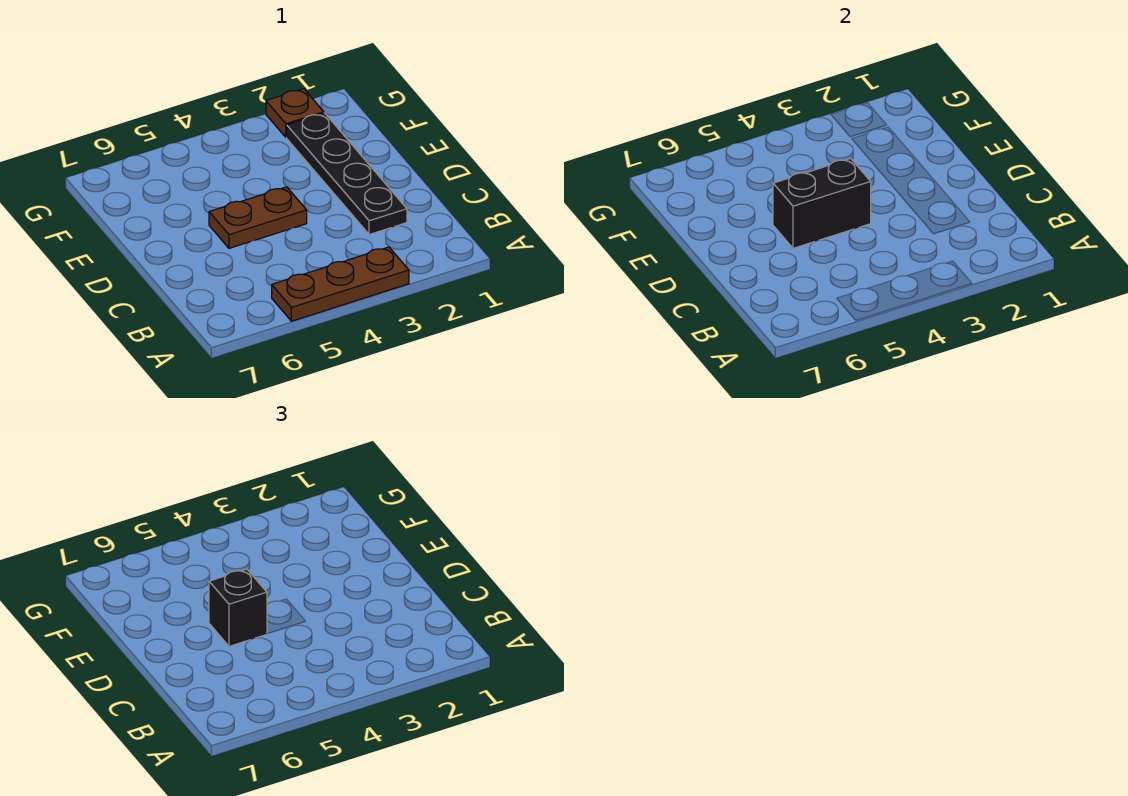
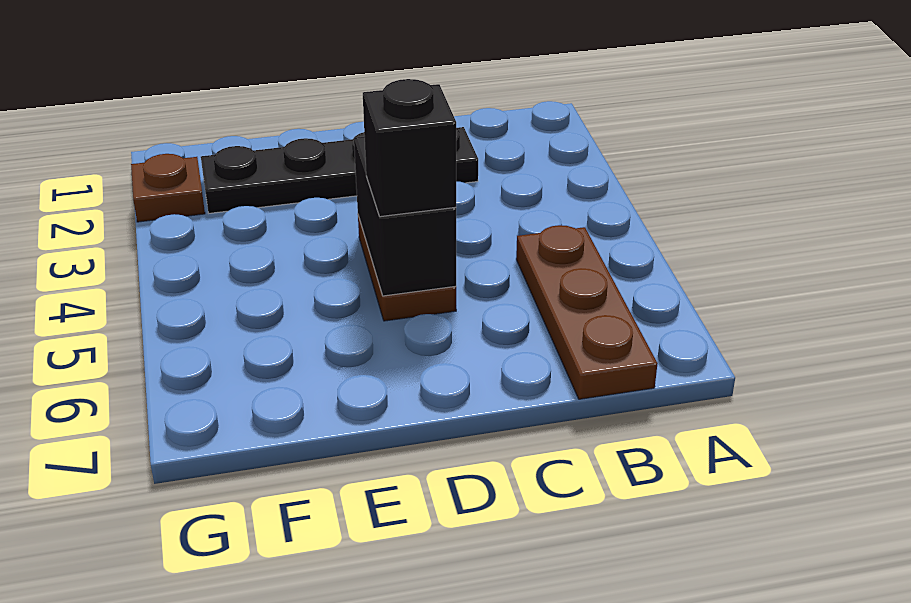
brown plate A3:A5 level 1 -> brown plate B5:B7 level 1

